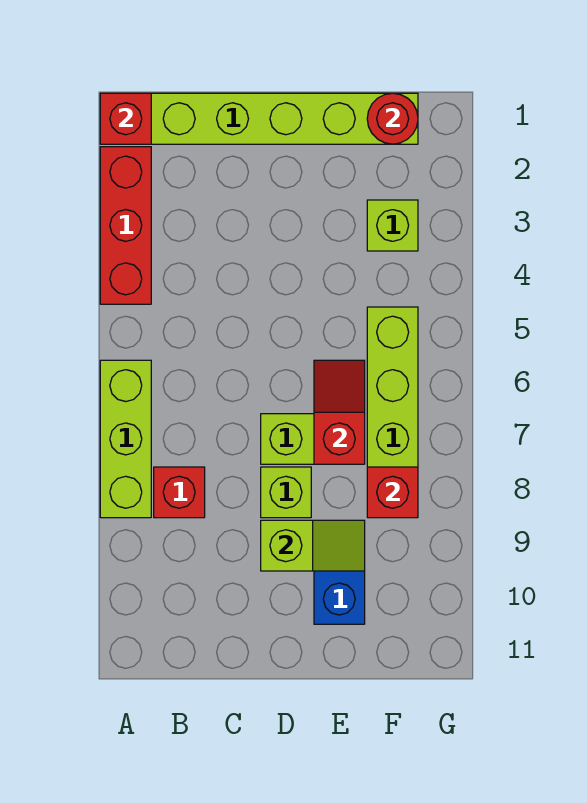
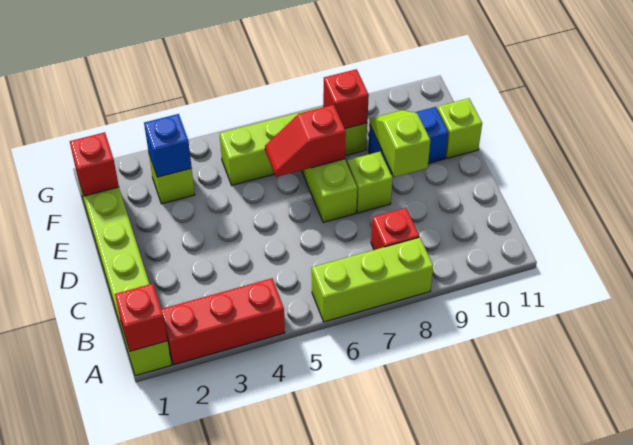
none -> lime brick E11 level 1
red round brick F1 level 2 -> red brick F1 level 2
none -> blue brick F3 level 2

